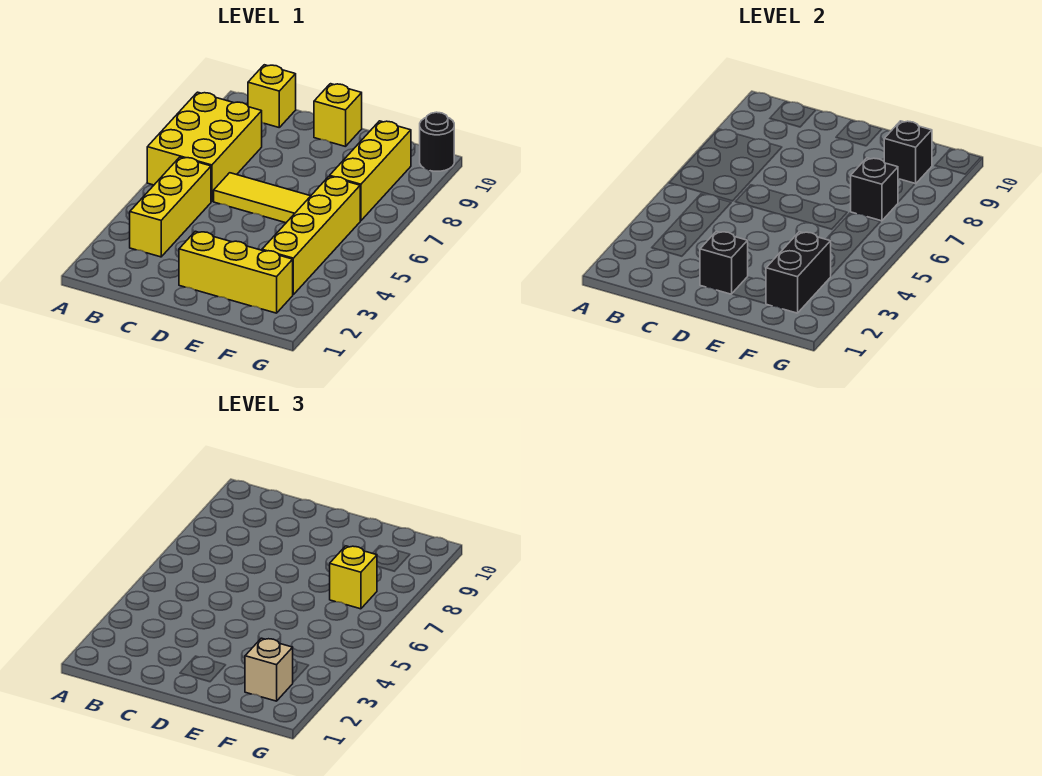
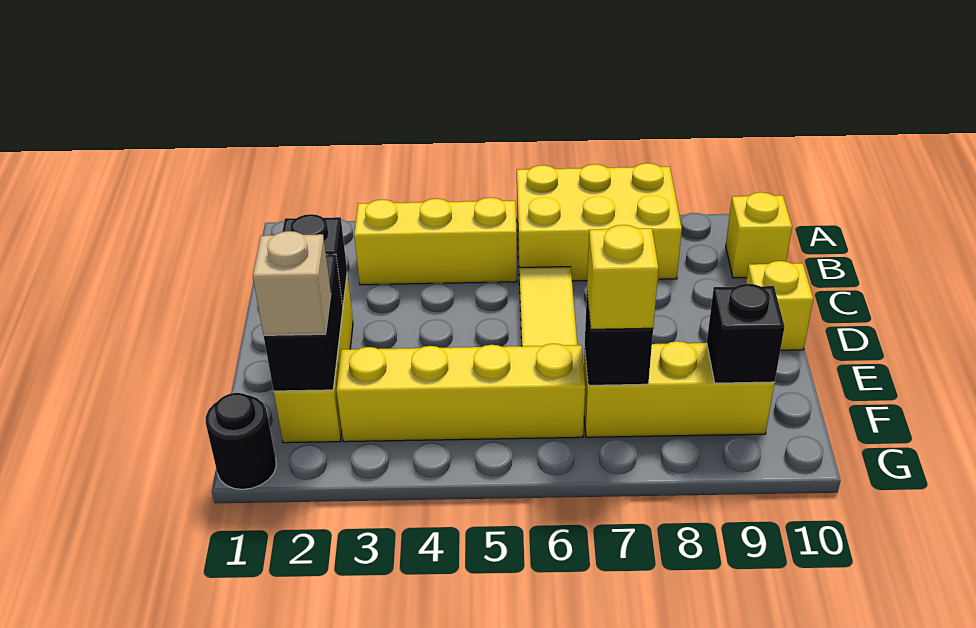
black brick F2:F3 level 2 -> black brick E2:F2 level 2
black round brick G10 level 1 -> black round brick G1 level 1

